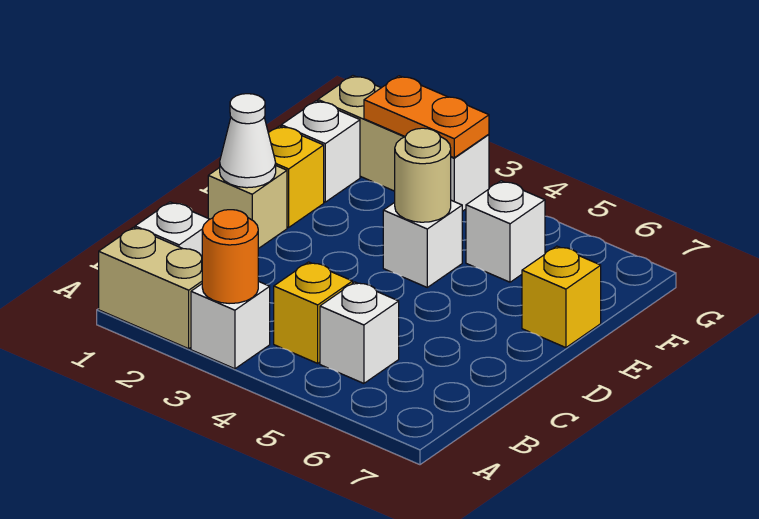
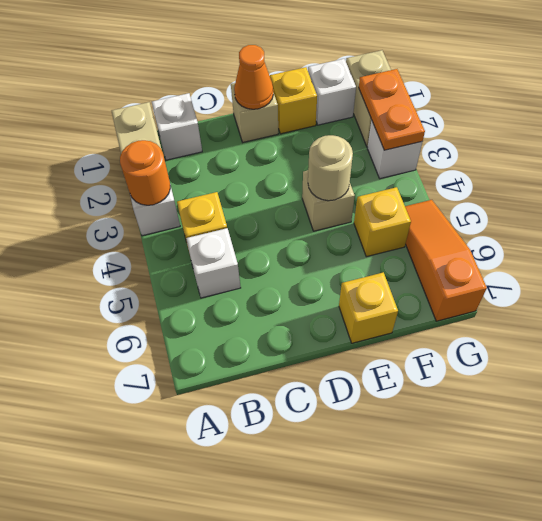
white cone D1 level 2 -> orange cone D1 level 2
white brick E4 level 1 -> tan brick E4 level 1
white brick F5 level 1 -> yellow brick F5 level 1
none -> orange slope G5:G7 level 1 top 7

